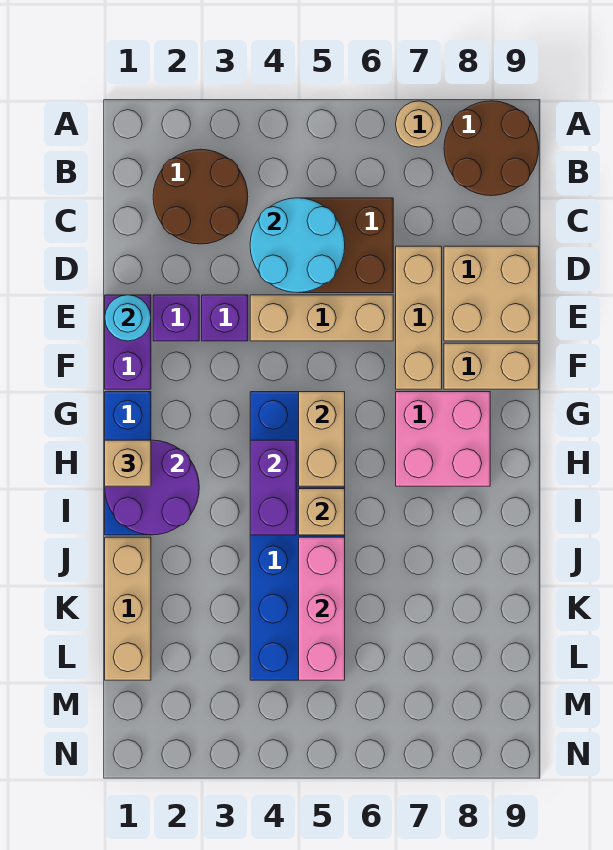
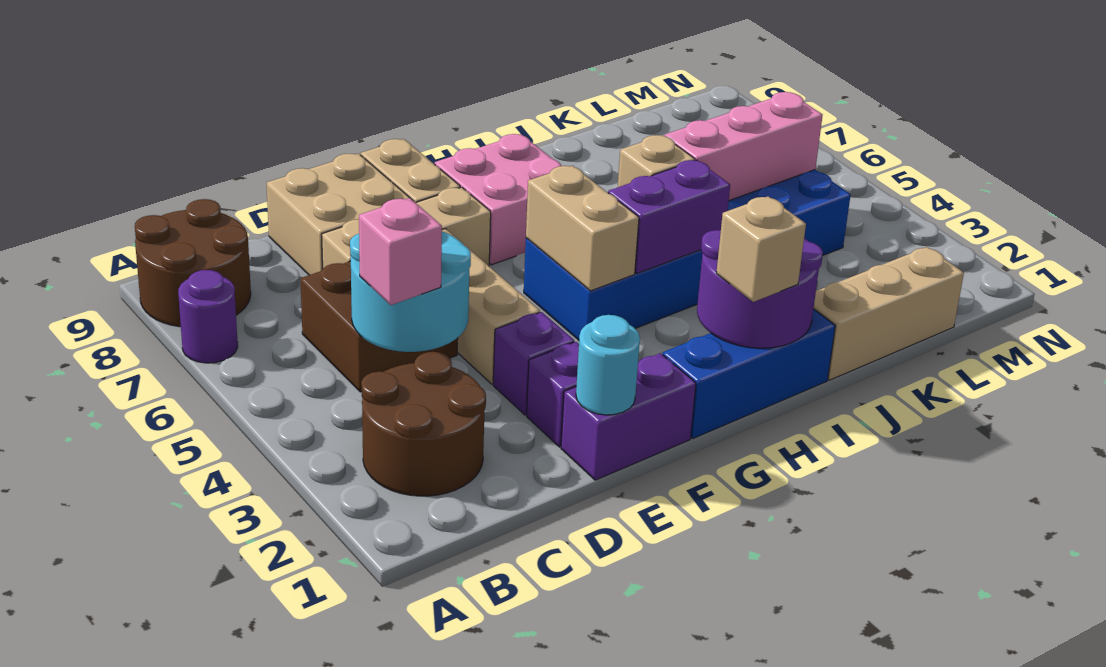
tan round brick A7 level 1 -> purple round brick A7 level 1
none -> pink brick C4 level 3
tan brick G5:H5 level 2 -> tan brick G4:G5 level 2

